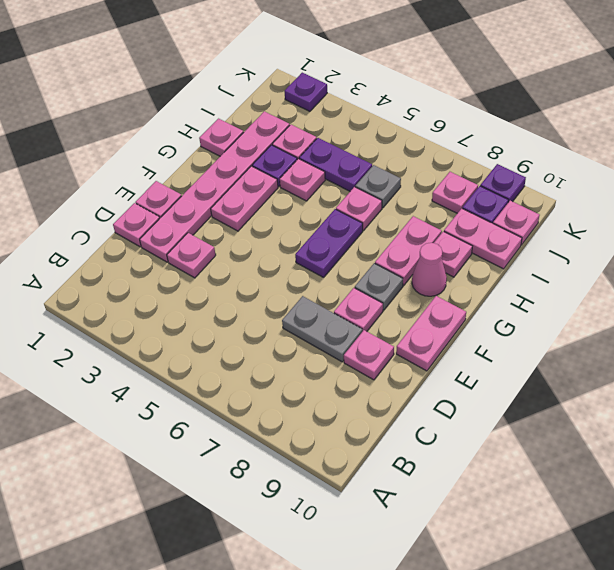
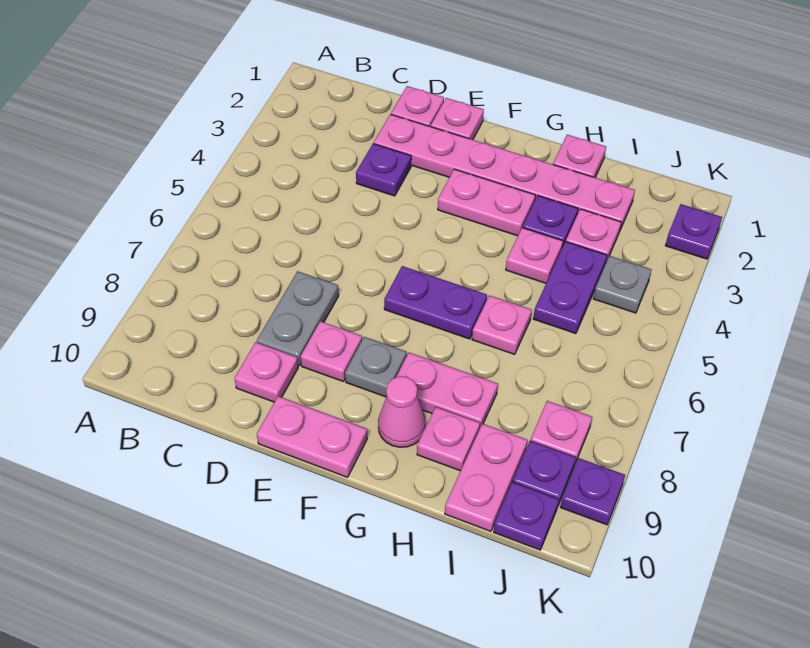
pink plate D3 level 1 -> purple plate D3 level 1
grey plate I6 level 1 -> grey plate J4 level 1
pink plate J10 level 1 -> purple plate J10 level 1

